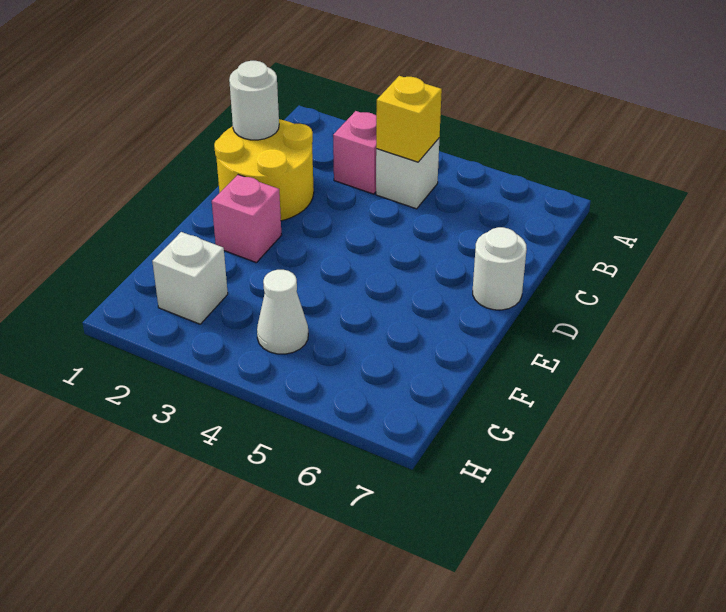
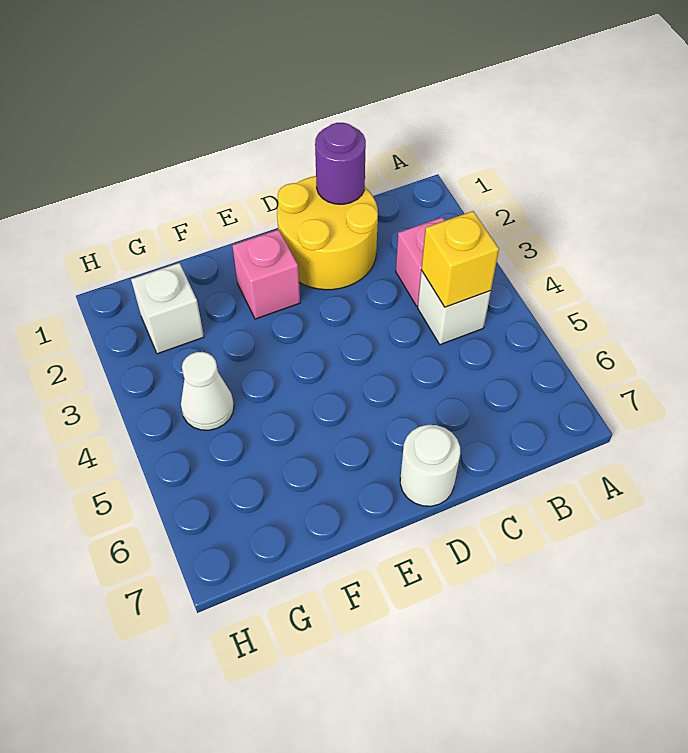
white round brick C1 level 2 -> purple round brick C1 level 2

